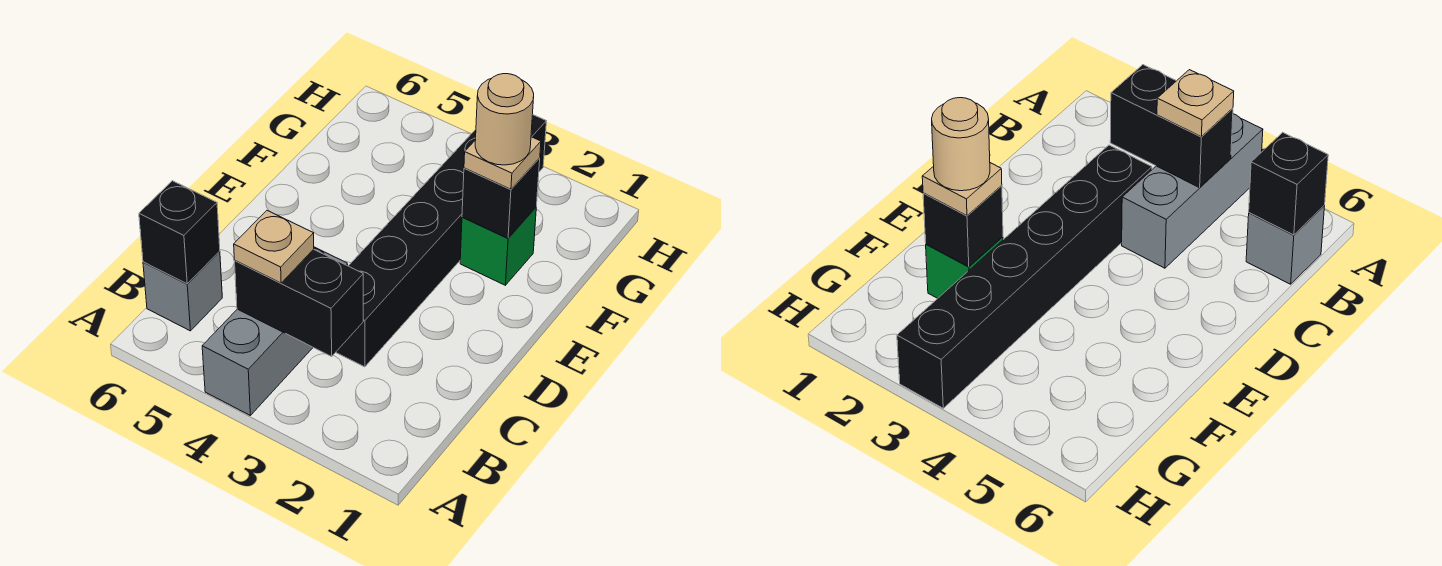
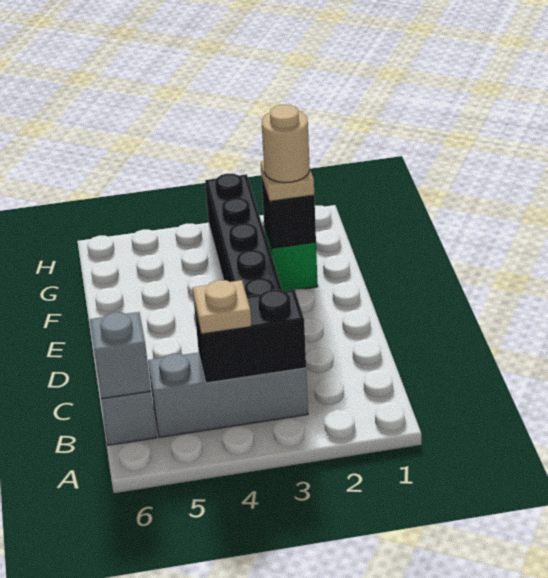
grey brick A4:C4 level 1 -> grey brick B3:B5 level 1
black brick B6 level 2 -> grey brick B6 level 2

